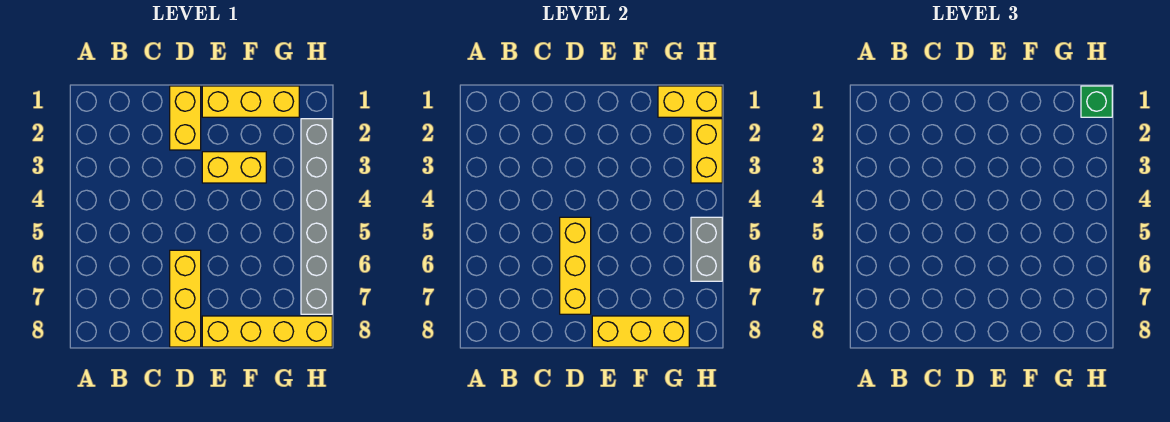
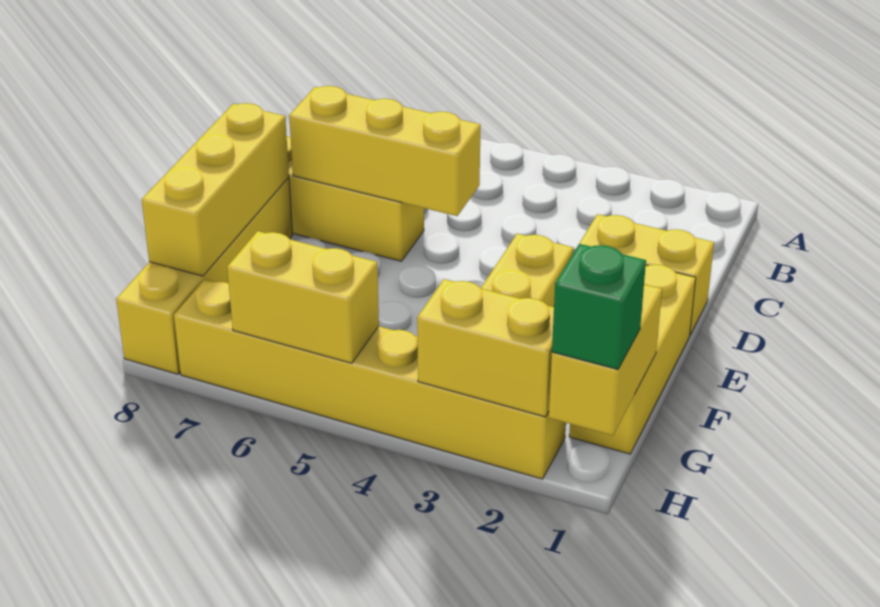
grey brick H2:H7 level 1 -> yellow brick H2:H7 level 1
grey brick H5:H6 level 2 -> yellow brick H5:H6 level 2

